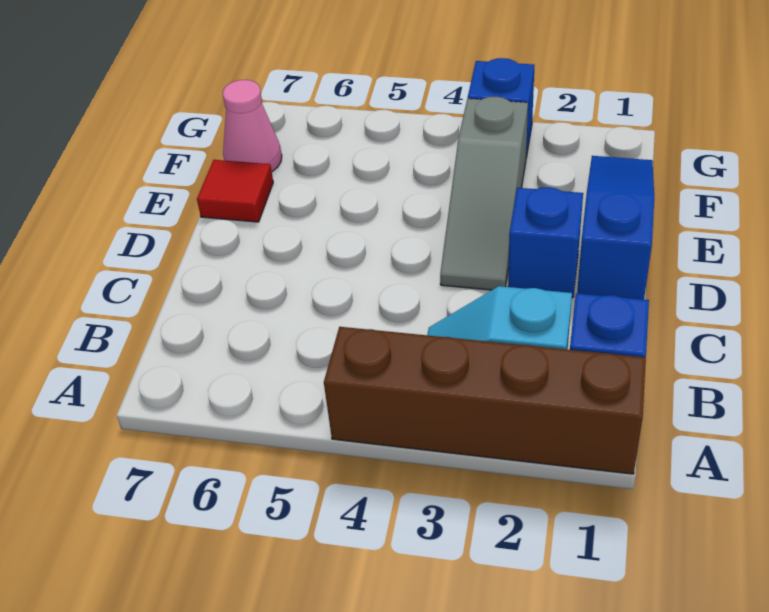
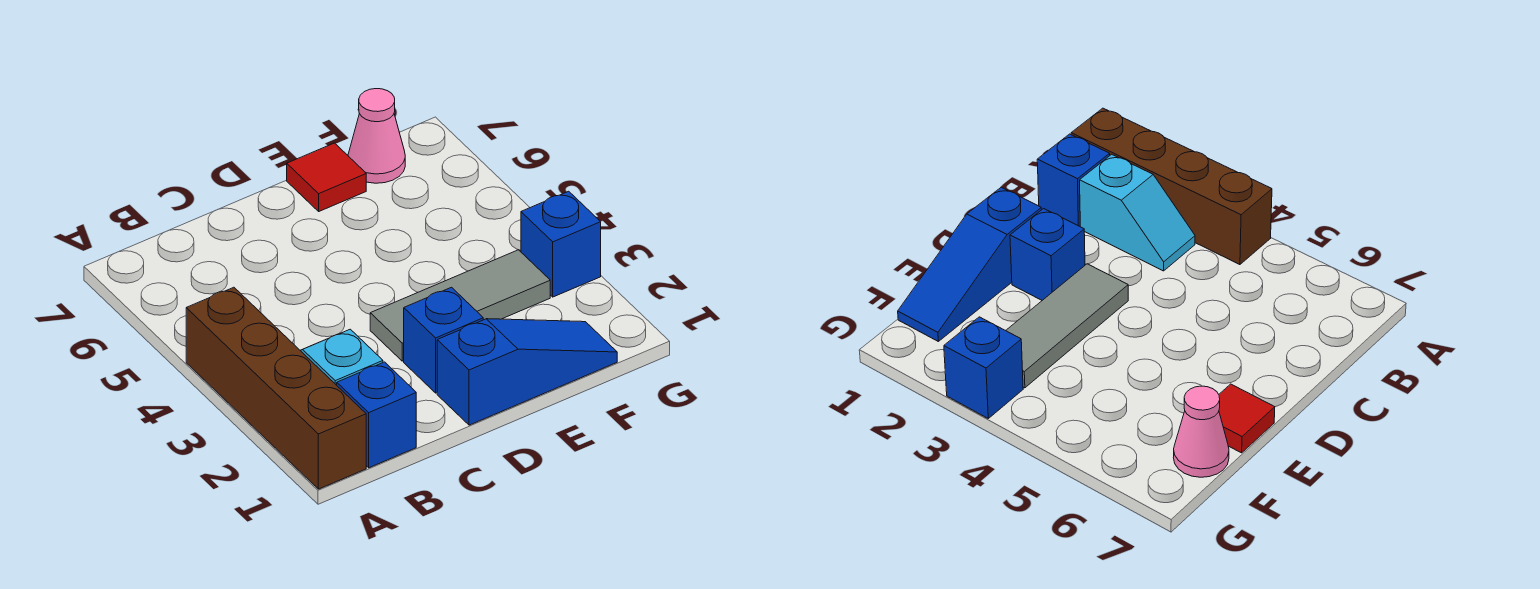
grey slope D3:F3 level 1 top F -> grey tile D3:F3 level 1

